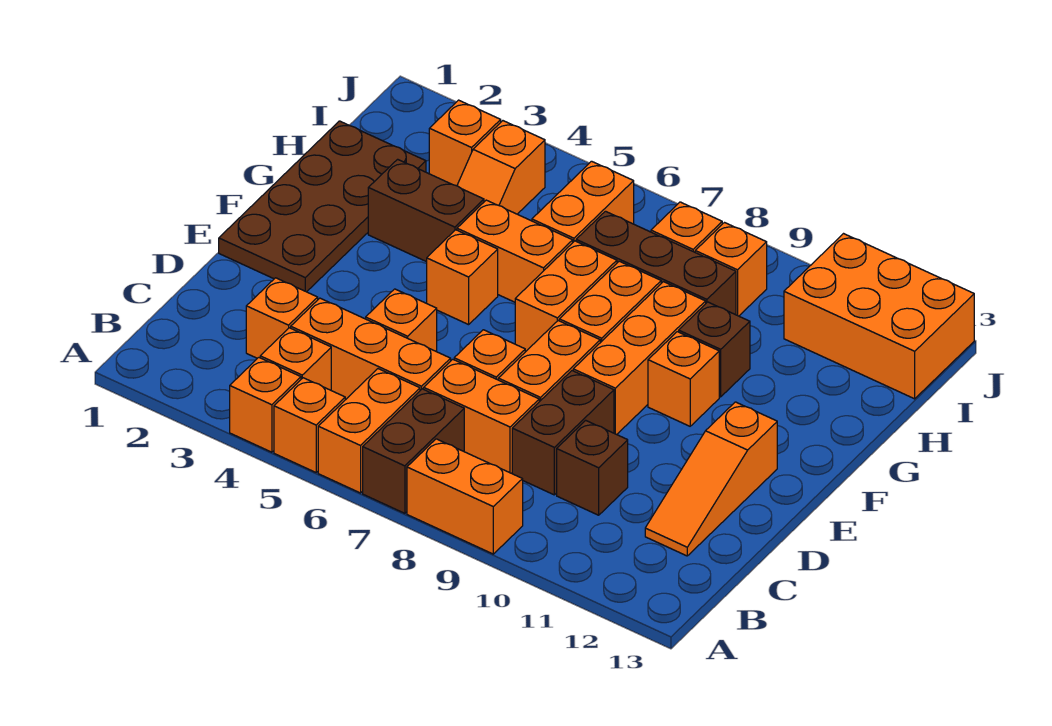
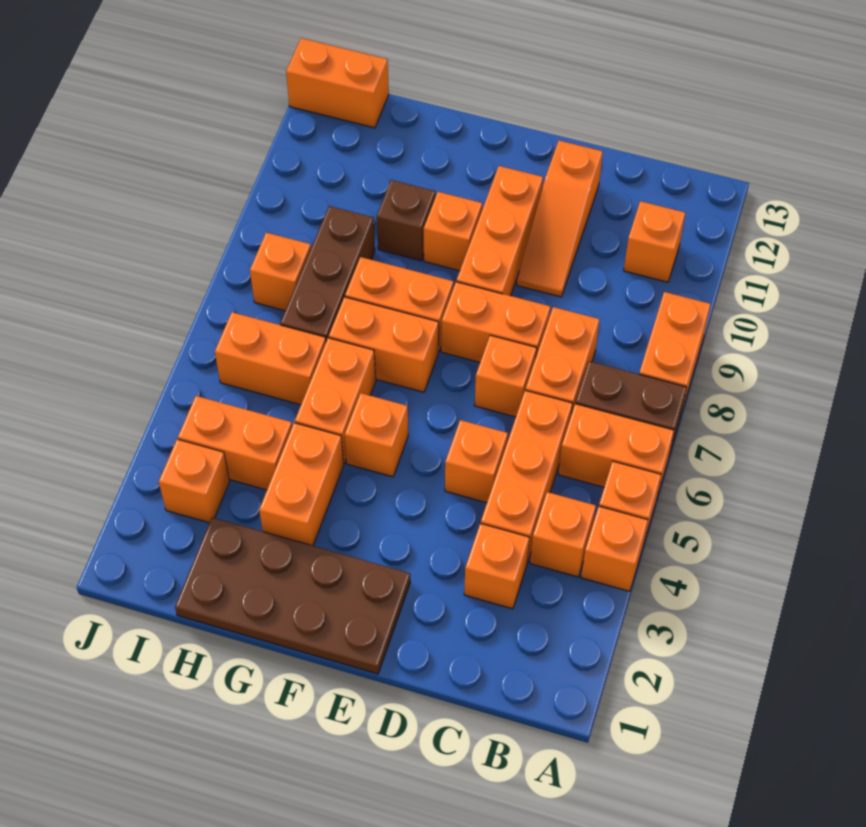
brown brick C9:D9 level 1 -> none
brown brick C10 level 1 -> none
orange slope C12:E12 level 1 top E -> orange slope D10:D12 level 1 top 12
orange brick E9:G9 level 1 -> orange brick E9:E11 level 1
brown brick G3:G4 level 1 -> orange brick G3:G4 level 1
orange slope H4:I4 level 1 top I -> orange brick H4:I4 level 1
orange brick I9 level 1 -> orange brick B11 level 1
orange brick I11:J13 level 1 -> orange brick I13:J13 level 1

